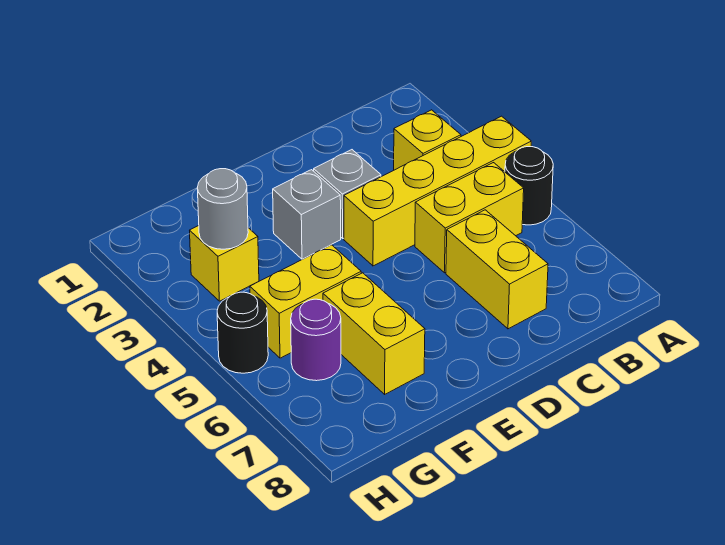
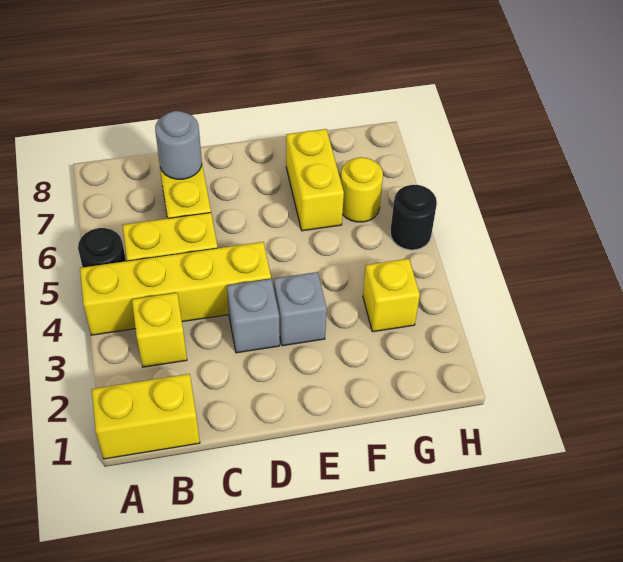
yellow brick F5:G5 level 1 -> yellow brick A1:B1 level 1
grey round brick G3 level 2 -> grey round brick C7 level 2
purple round brick G6 level 1 -> yellow round brick G6 level 1

